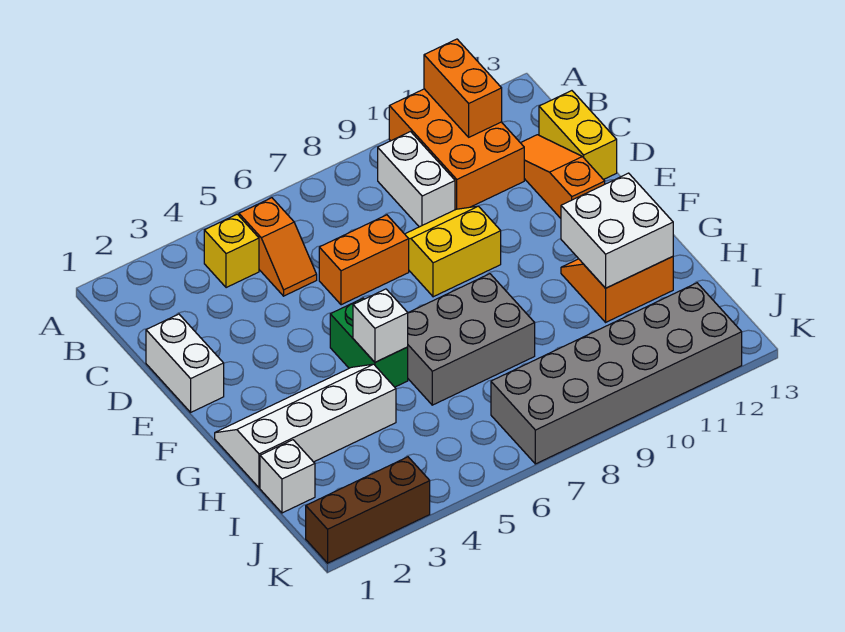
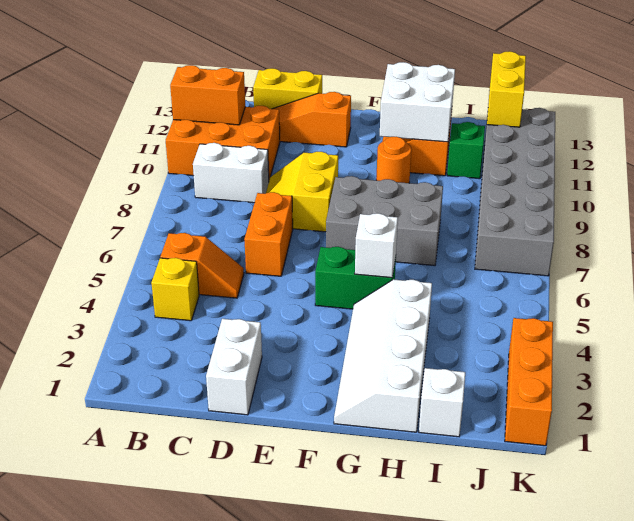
white brick D1:E1 level 1 -> white brick D1:D2 level 1
grey brick G6:H8 level 1 -> grey brick F7:H8 level 1
none -> orange round brick G10 level 1
none -> green brick I11 level 1
none -> yellow brick J12:J13 level 2
brown brick K1:K3 level 1 -> orange brick K1:K3 level 1

